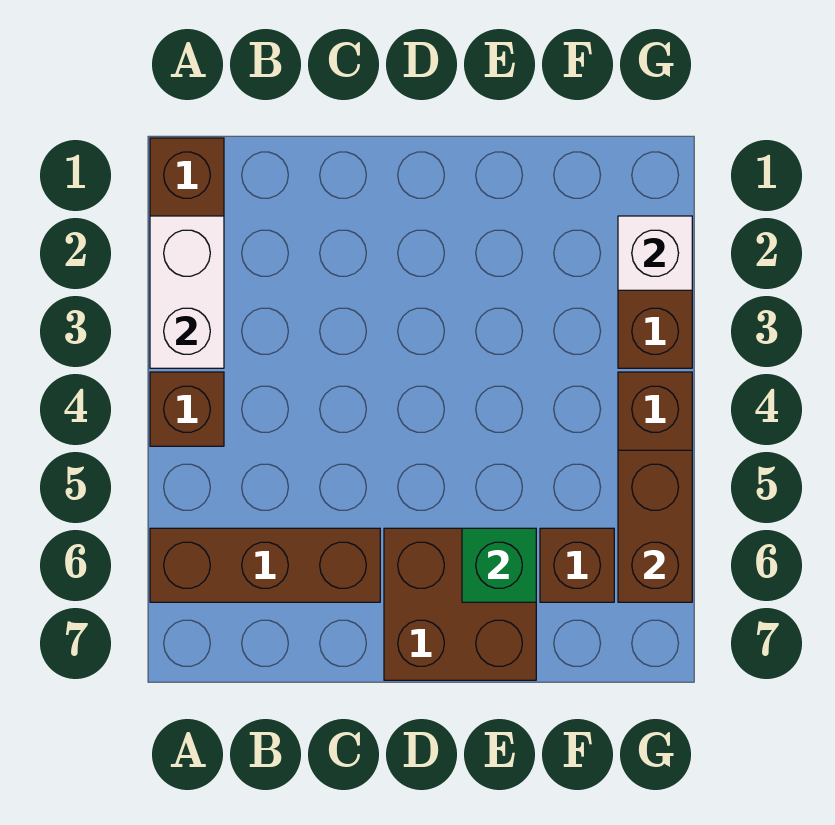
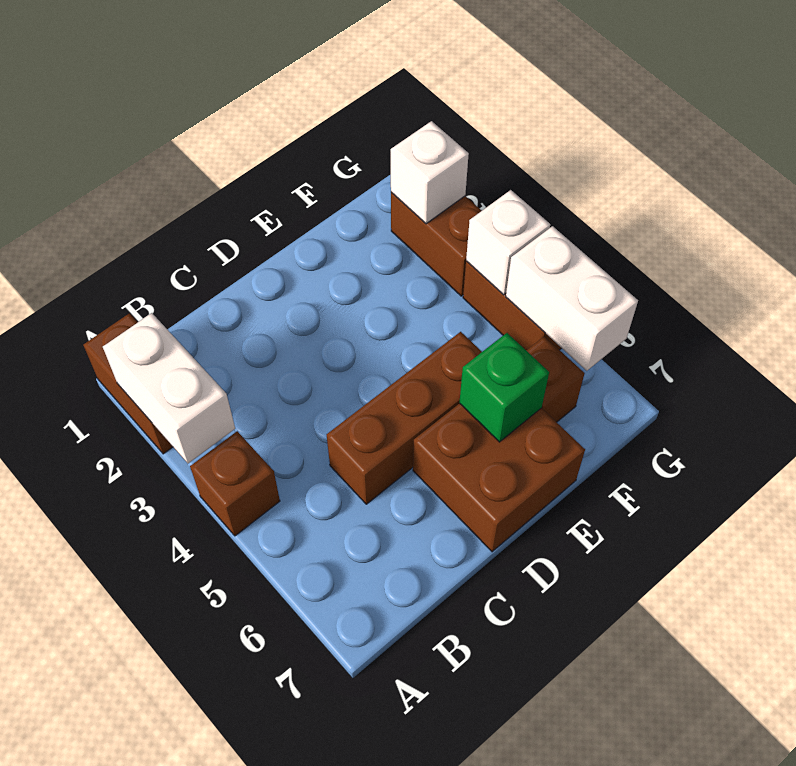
brown brick A6:C6 level 1 -> brown brick C5:E5 level 1
none -> white brick G4 level 2
brown brick G5:G6 level 2 -> white brick G5:G6 level 2

